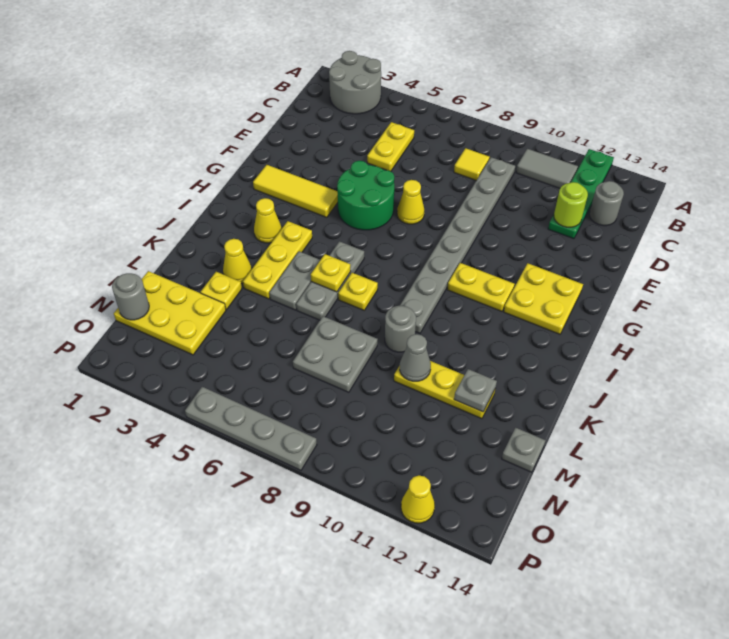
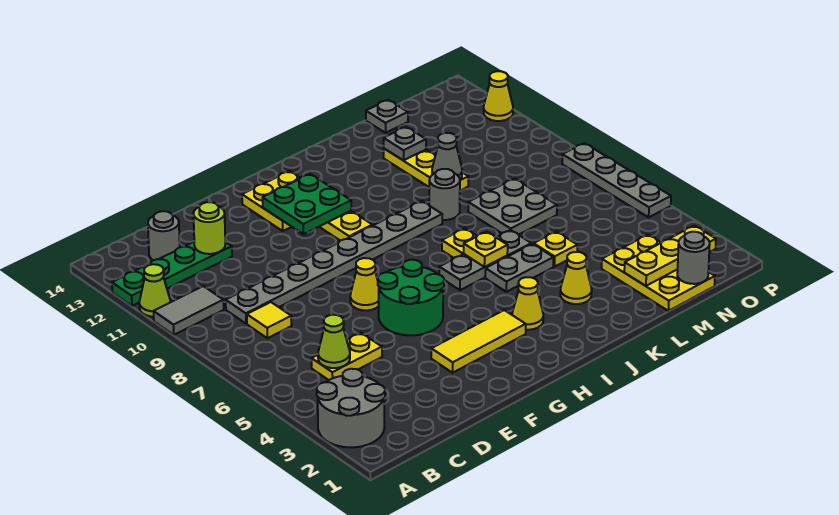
none -> lime cone A11 level 1
grey tile B10:B11 level 1 -> grey tile A10:B10 level 1
none -> lime cone C5 level 2
yellow tile G2:G4 level 1 -> yellow tile F3:H3 level 1
none -> green plate G11:H12 level 2
yellow plate I4:K4 level 1 -> yellow plate M2:O2 level 2
yellow plate L3 level 1 -> yellow plate L5 level 1

